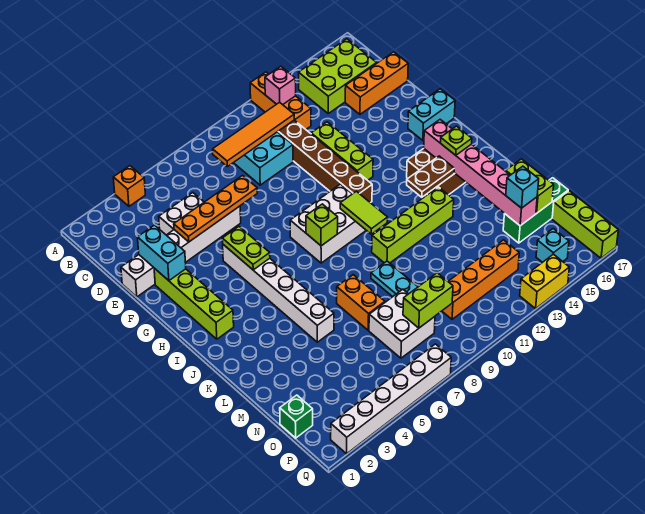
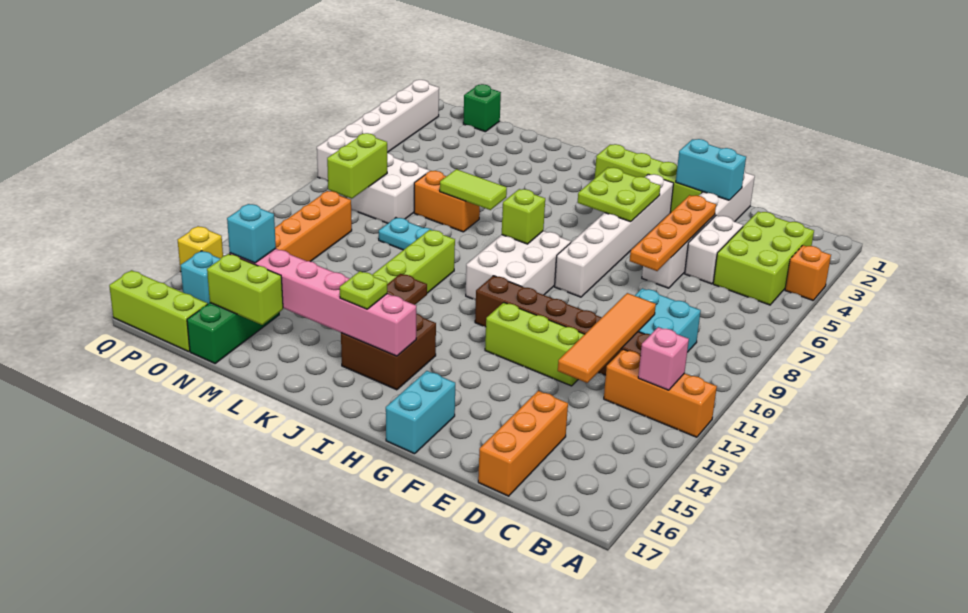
lime brick B14:C16 level 1 -> lime brick B3:C5 level 1
orange tile C8:C11 level 2 -> orange tile D10:D13 level 2
white brick G5:L5 level 1 -> white brick G3:G8 level 1
lime plate G5:H5 level 2 -> lime plate G4:H5 level 2
lime tile I10:J10 level 2 -> lime tile K7:L7 level 2
yellow brick Q13:Q14 level 1 -> yellow brick Q14 level 1

